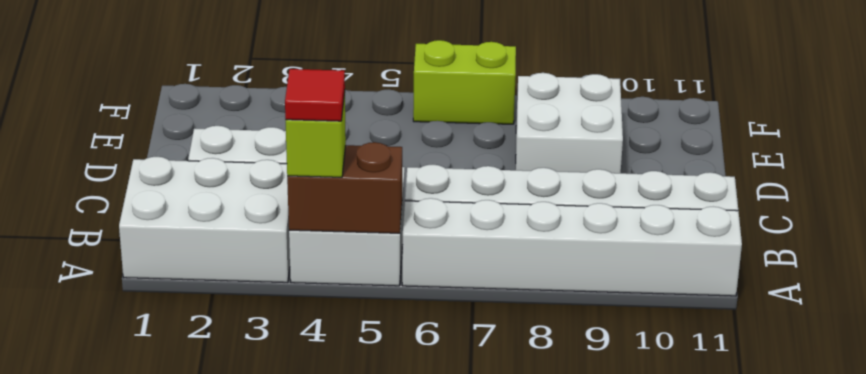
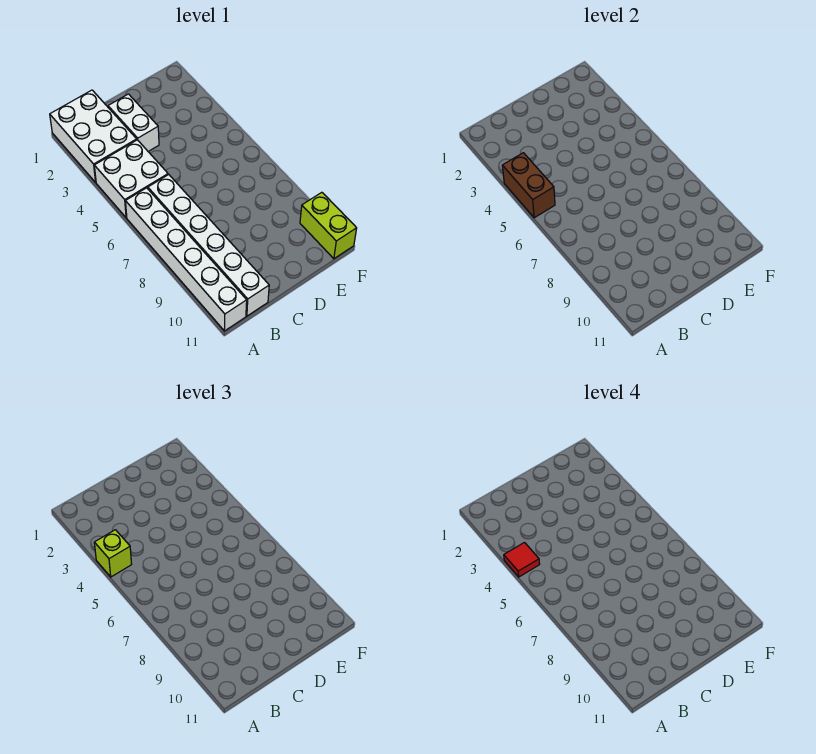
white brick D8:E9 level 1 -> none
lime brick F6:F7 level 1 -> lime brick F10:F11 level 1

